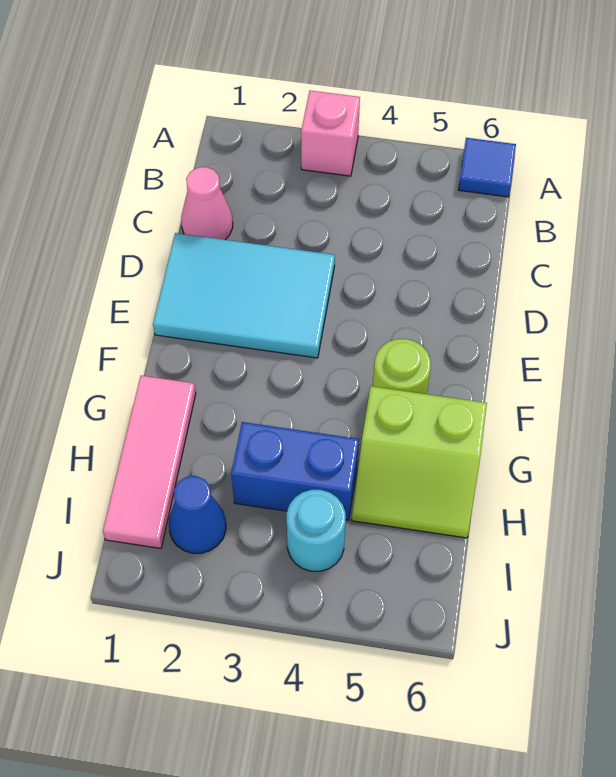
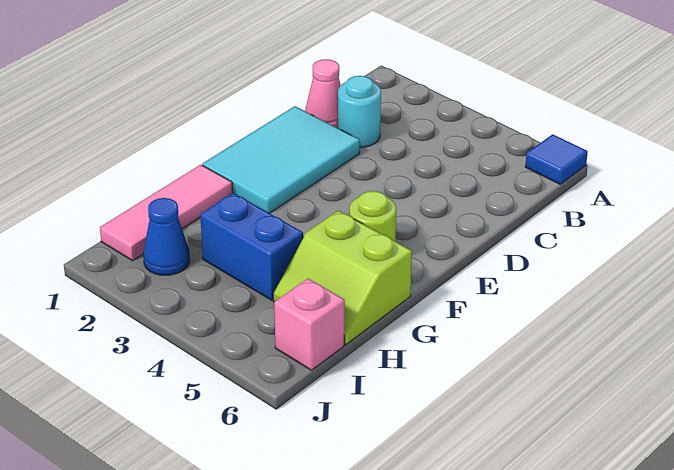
pink brick A3 level 1 -> pink brick I6 level 1
cyan tile D1:E3 level 1 -> cyan tile D1:F2 level 1
cyan round brick I4 level 1 -> cyan round brick C2 level 1

